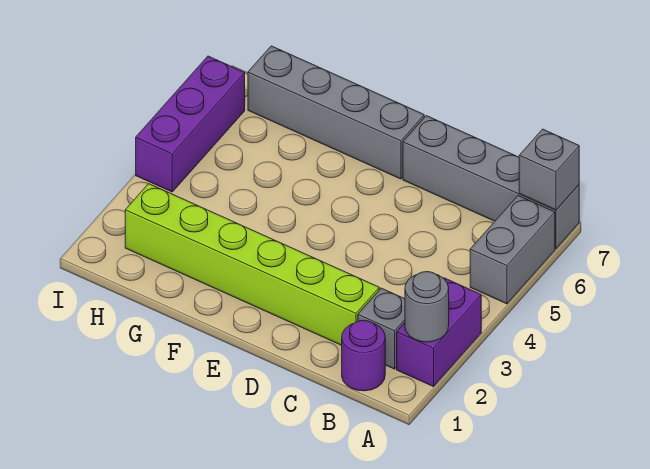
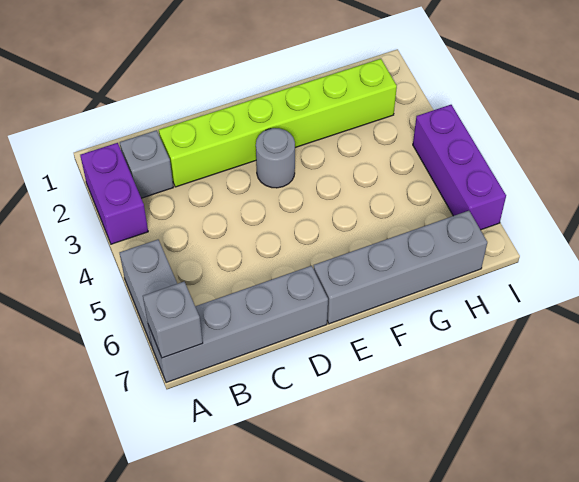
grey round brick A2 level 2 -> grey round brick E3 level 1
purple round brick B1 level 1 -> none

